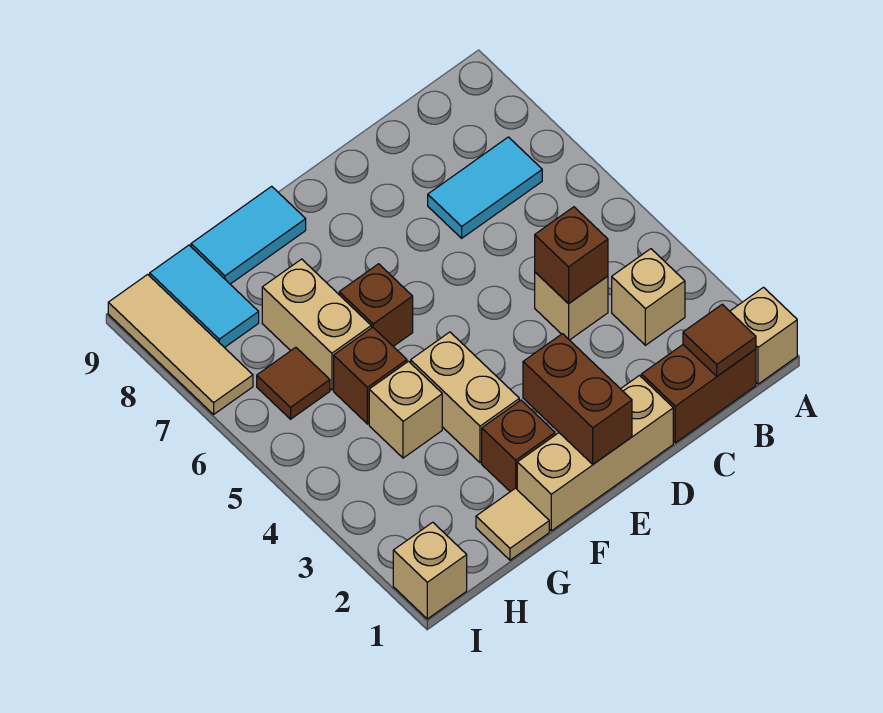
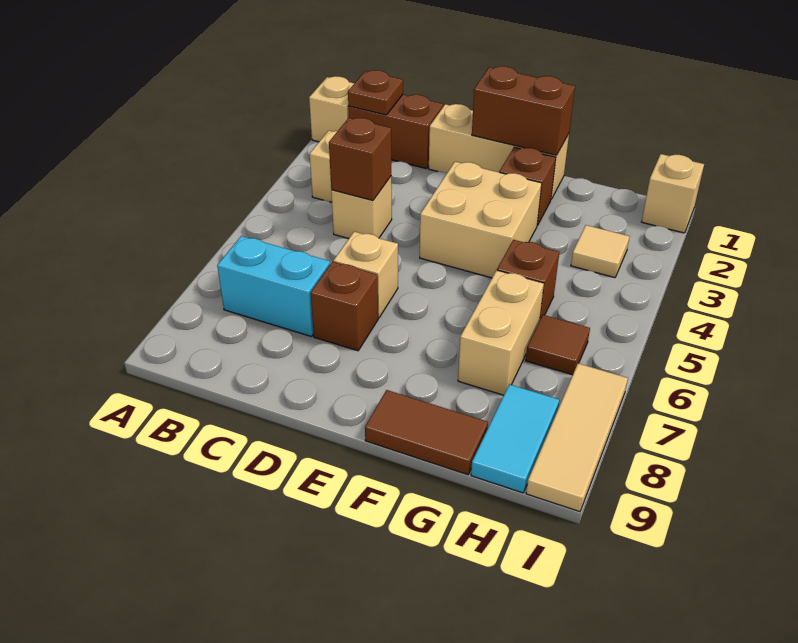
brown tile B1 level 2 -> brown plate B1 level 2
cyan tile B7:C7 level 1 -> cyan brick B7:C7 level 1
brown brick E1:E2 level 2 -> brown brick E1:F1 level 2
tan brick F3:F4 level 1 -> tan brick E3:F4 level 1
brown brick F6 level 1 -> brown brick D7 level 1
cyan tile F9:G9 level 1 -> brown tile F9:G9 level 1
tan tile G1 level 1 -> tan tile H3 level 1
tan brick G4 level 1 -> tan brick D6 level 1

